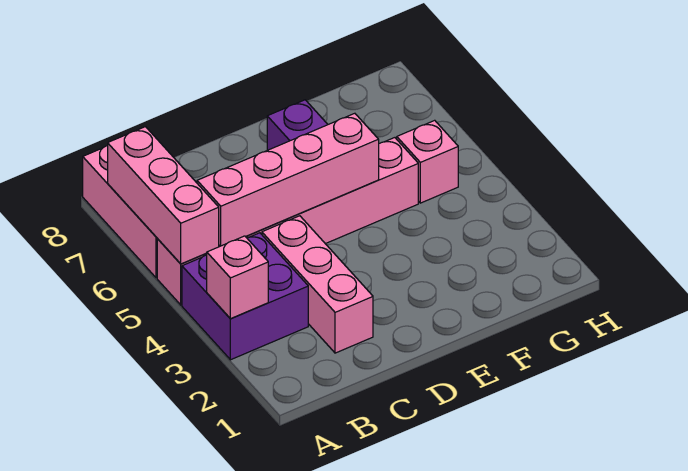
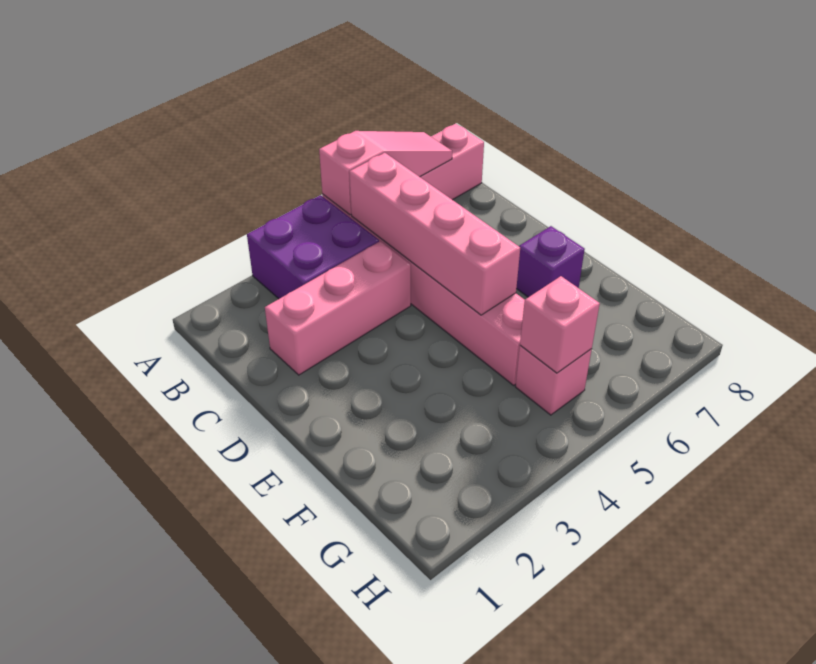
pink brick A3 level 2 -> pink brick G5 level 2
pink brick A5:A7 level 2 -> pink slope A5:A7 level 2 top 5

